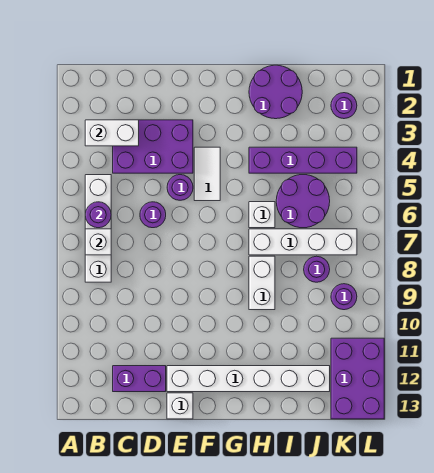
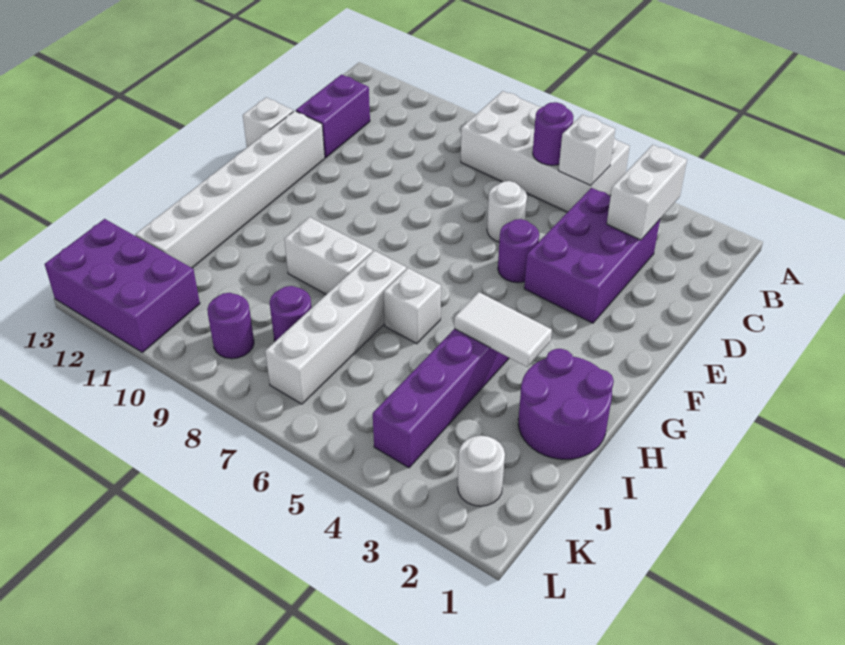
white brick B5:B8 level 1 -> white brick A5:B8 level 1
white brick B7 level 2 -> white brick B5 level 2
purple round brick D6 level 1 -> white round brick D6 level 1
white tile F4:F5 level 1 -> white tile H3:H4 level 2
purple round brick I5:J6 level 1 -> none
purple round brick K2 level 1 -> white round brick K2 level 1

